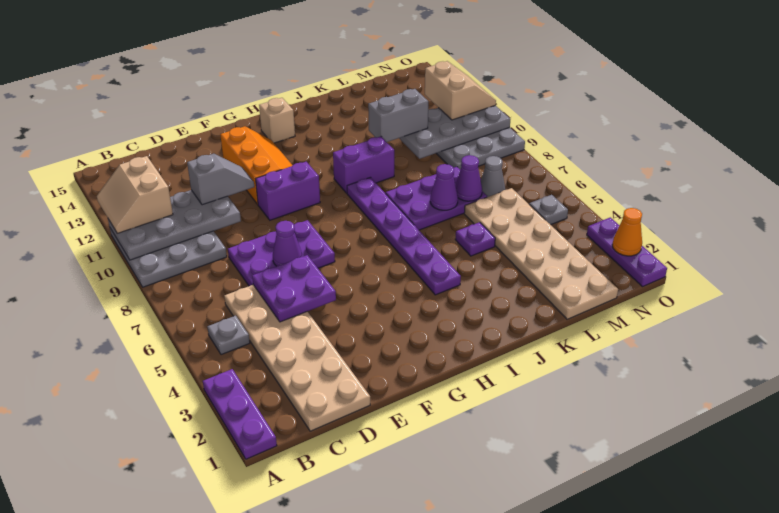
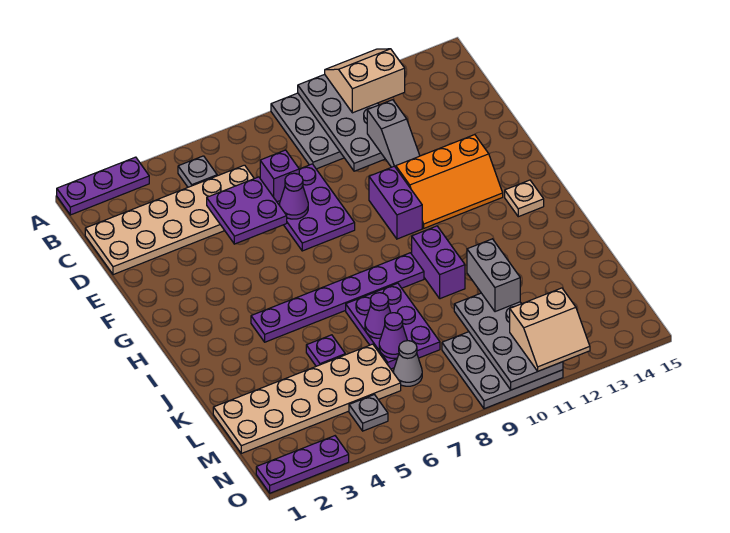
none -> purple brick D7 level 2
tan brick H14 level 1 -> tan plate H14 level 1
orange cone O2 level 2 -> none

